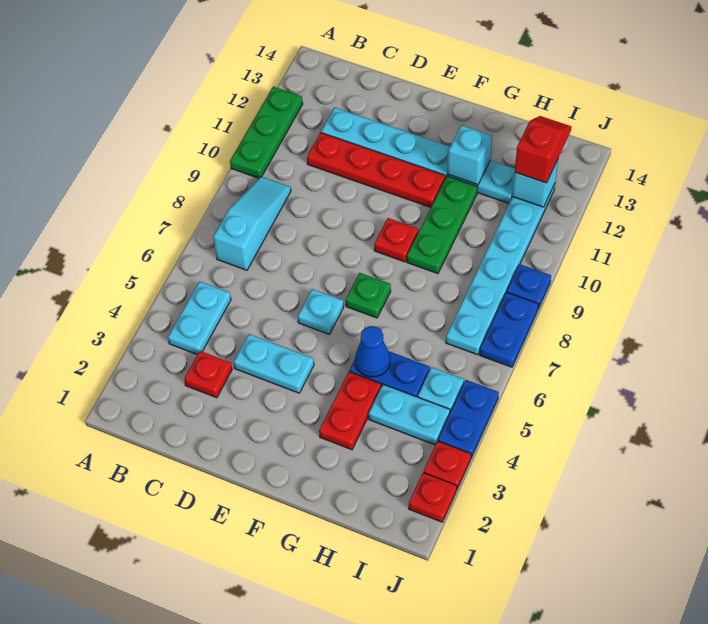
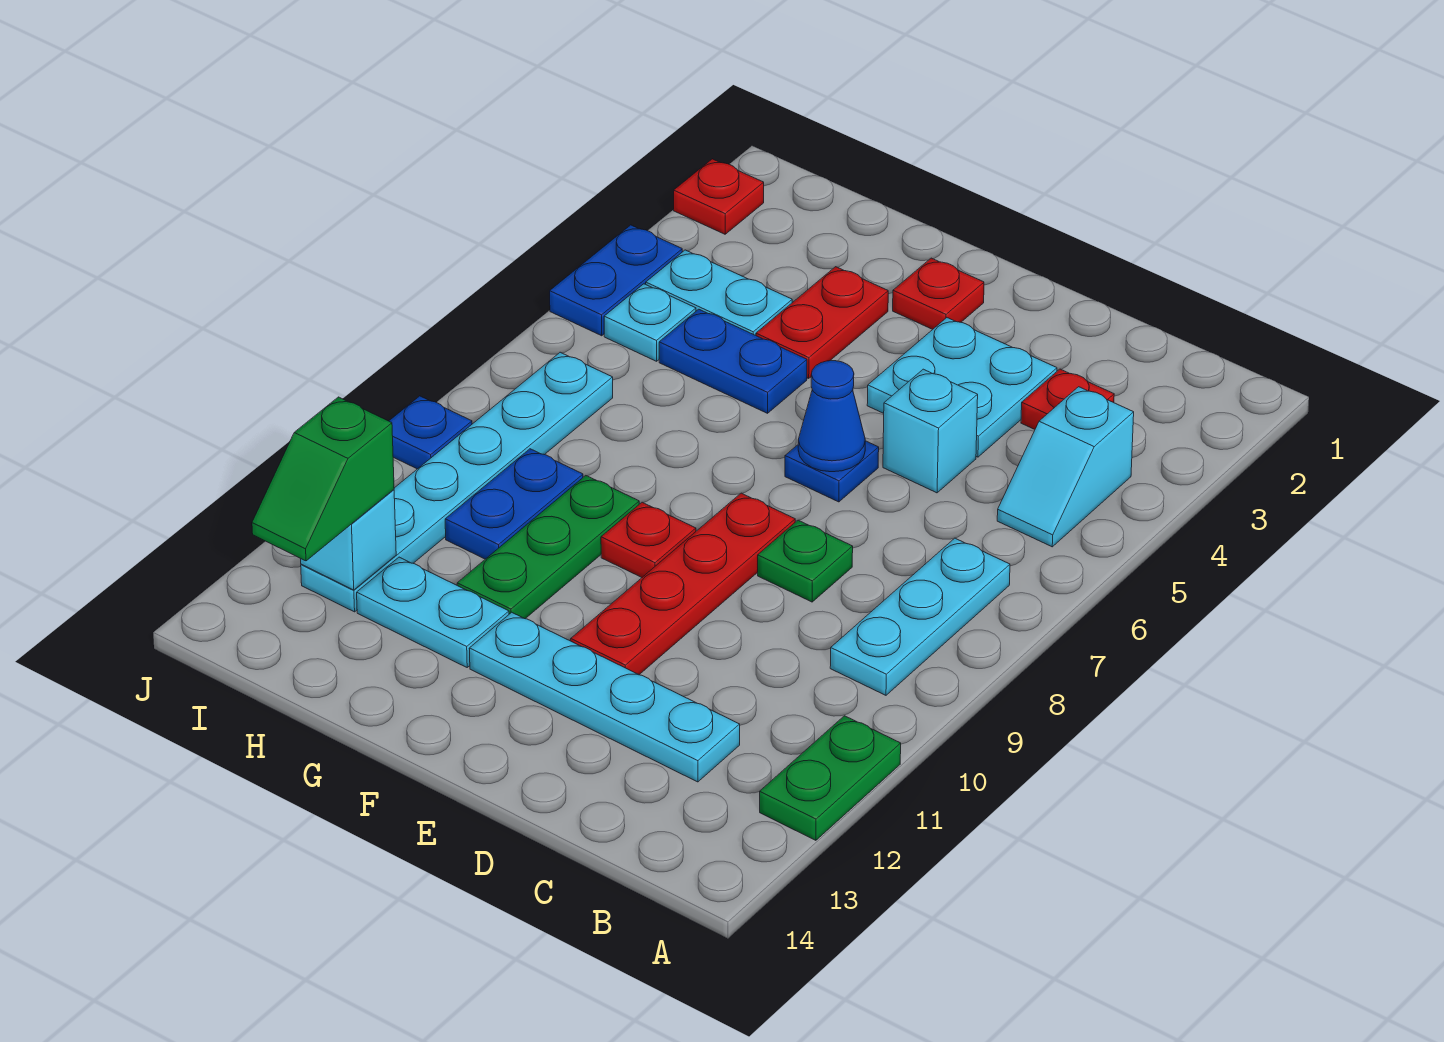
green plate A10:A12 level 1 -> green plate A11:A12 level 1
cyan plate B4:B5 level 1 -> cyan slope B4:B5 level 1 top 4
cyan slope B7:B9 level 1 top 7 -> cyan plate B7:B9 level 1
red plate C11:F11 level 1 -> red plate E8:E11 level 1
cyan plate D4:E4 level 1 -> cyan plate D3:E4 level 1
cyan plate E6 level 1 -> blue plate E6 level 1
green plate F7 level 1 -> green plate D8 level 1
blue cone G5 level 2 -> blue cone E6 level 2
cyan brick G12 level 2 -> cyan brick D5 level 1
red slope I12:I13 level 3 top 12 -> green slope I12:I13 level 3 top 12
red plate J3 level 1 -> red plate F2 level 1
blue plate J7:J8 level 1 -> blue plate H9:H10 level 1

